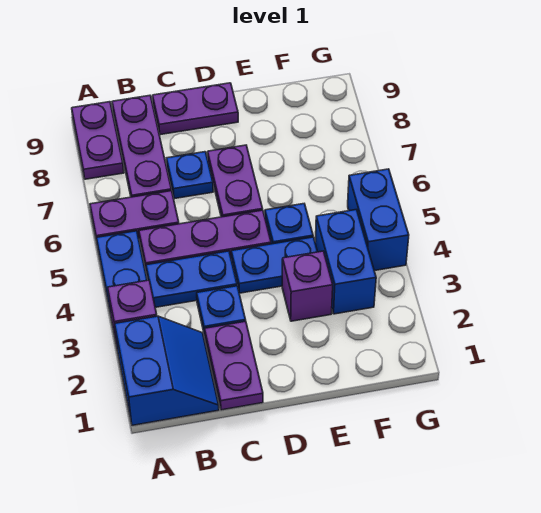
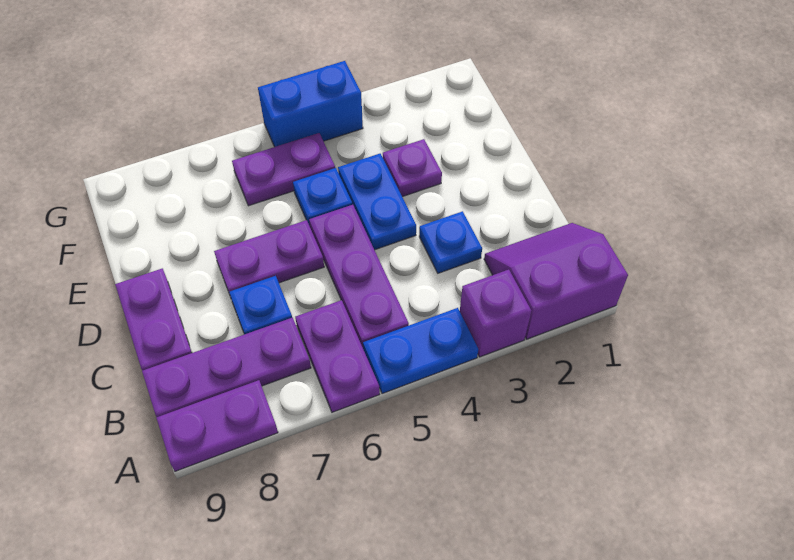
blue slope A1:B2 level 1 top A -> purple slope A1:B2 level 1 top A
blue plate B4:C4 level 1 -> none
purple plate C1:C2 level 1 -> purple plate F5:F6 level 1
purple brick E3 level 1 -> purple plate E3 level 1
blue brick F3:F4 level 1 -> none

